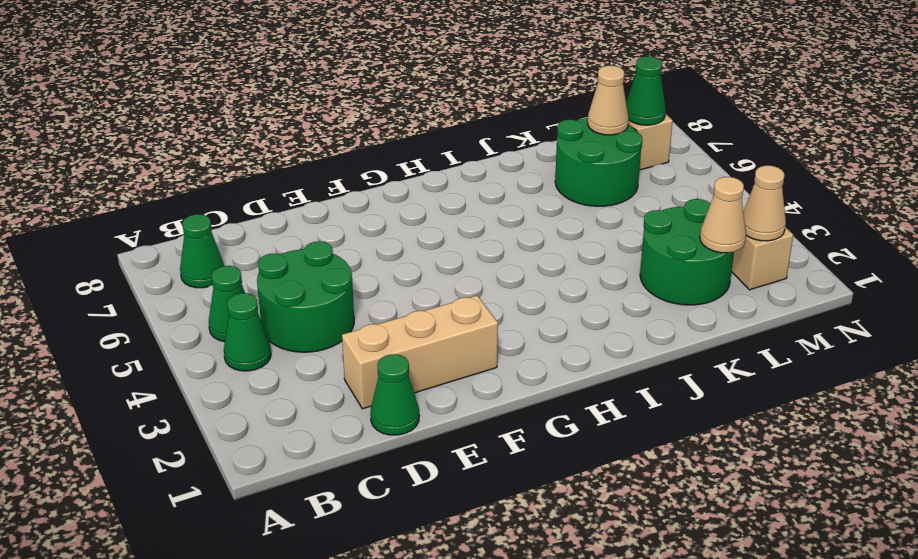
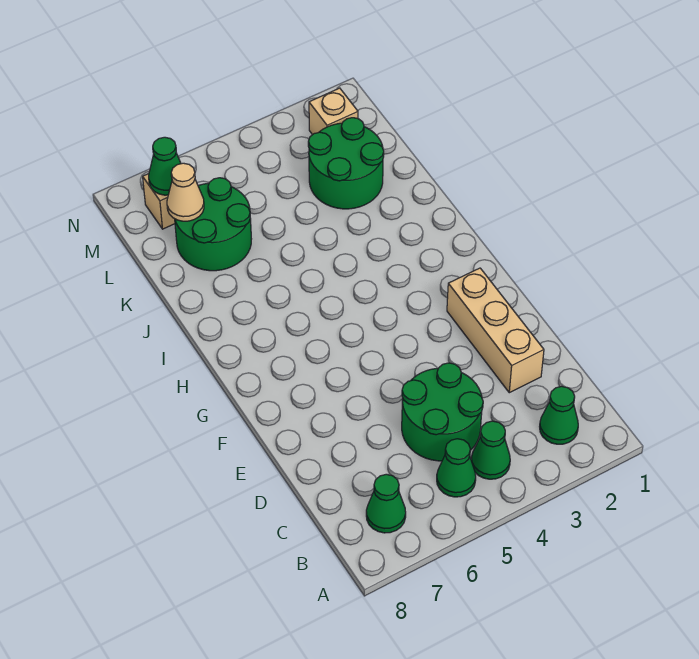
green cone D1 level 1 -> green cone B2 level 1
tan cone L2 level 2 -> none
tan cone M2 level 2 -> none

